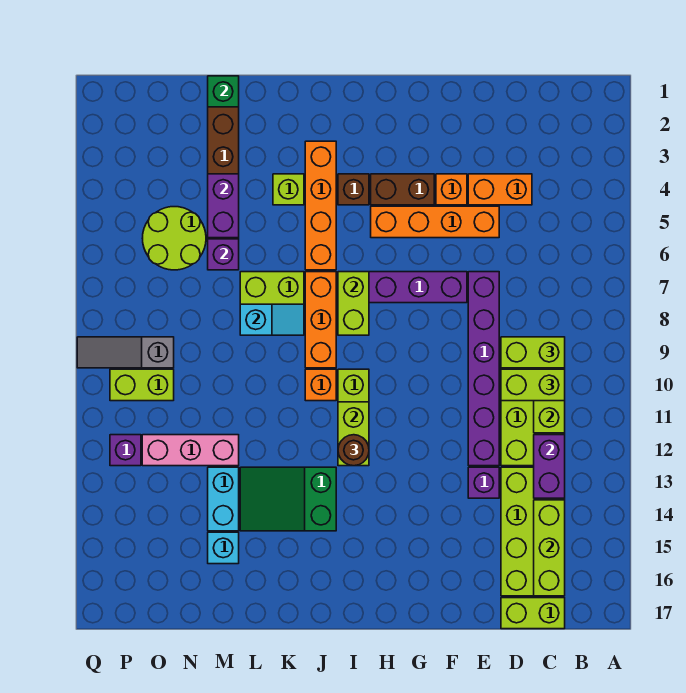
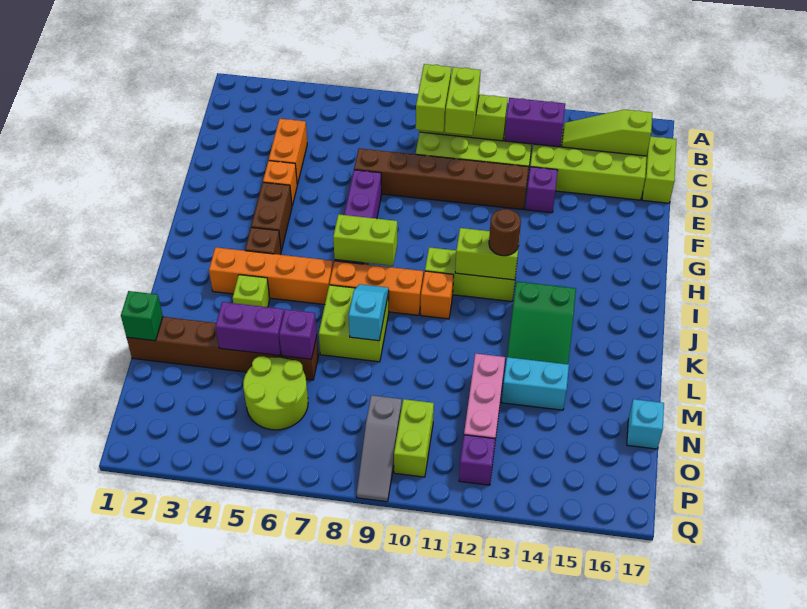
lime brick C14:C16 level 2 -> lime slope C14:C16 level 2 top 16
orange brick E5:H5 level 1 -> none
purple brick E7:E12 level 1 -> brown brick E7:E12 level 1
cyan brick M15 level 1 -> cyan brick N17 level 1

